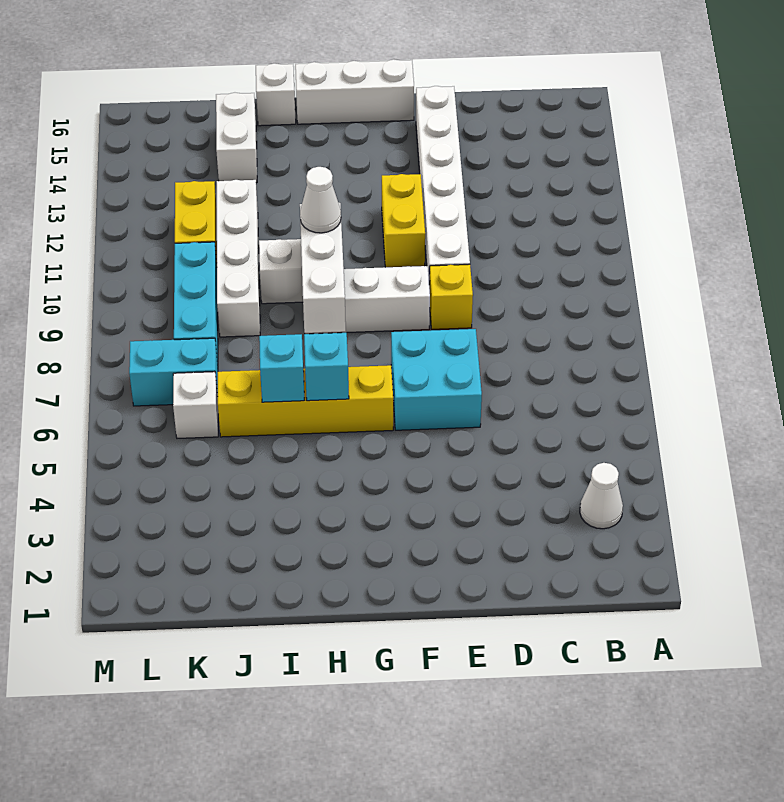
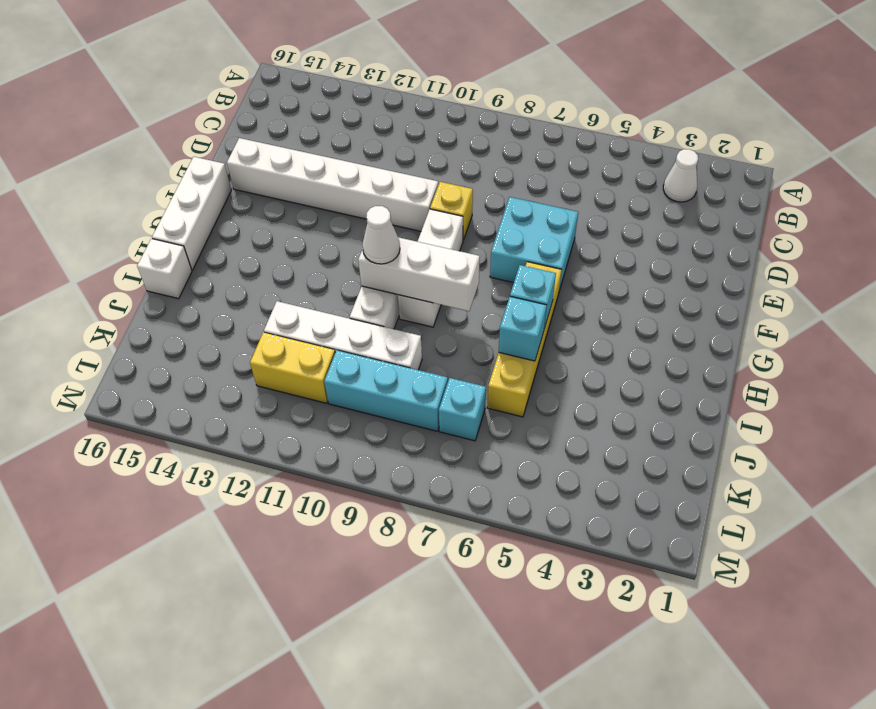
yellow brick F11:F12 level 1 -> none
white brick J14:J15 level 1 -> none
white brick K6 level 1 -> none
cyan brick K7:L7 level 1 -> cyan brick K7 level 1

